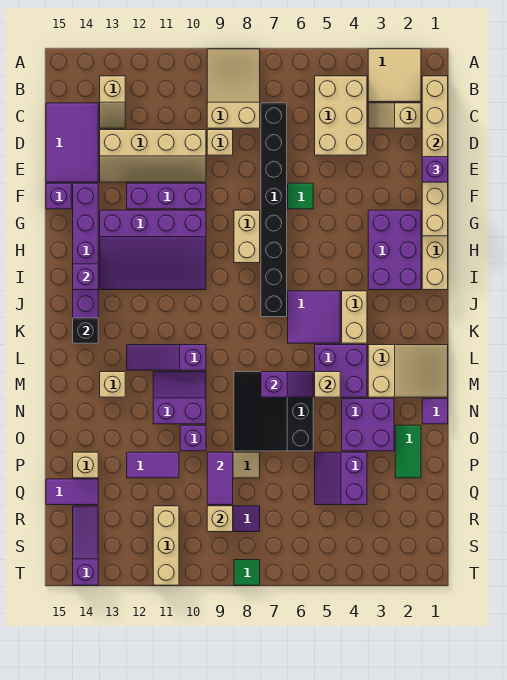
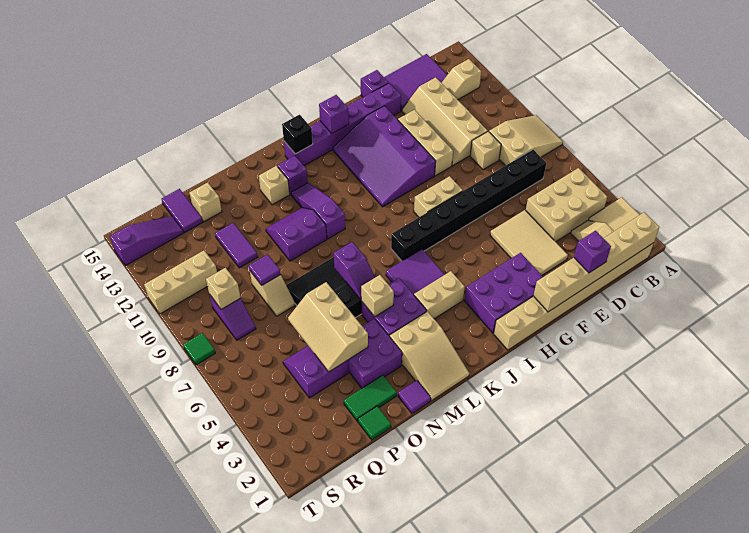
none -> tan tile E3:F5 level 1
green tile F6 level 1 -> green tile P1 level 1
purple brick F10:F12 level 1 -> tan brick F10:F12 level 1
purple slope M10:N11 level 1 top N -> purple slope M10:N11 level 1 top 10
none -> tan slope O4:P6 level 2 top O
purple brick O10 level 1 -> purple brick L13 level 1
purple tile P9:Q9 level 2 -> purple tile P9 level 2

